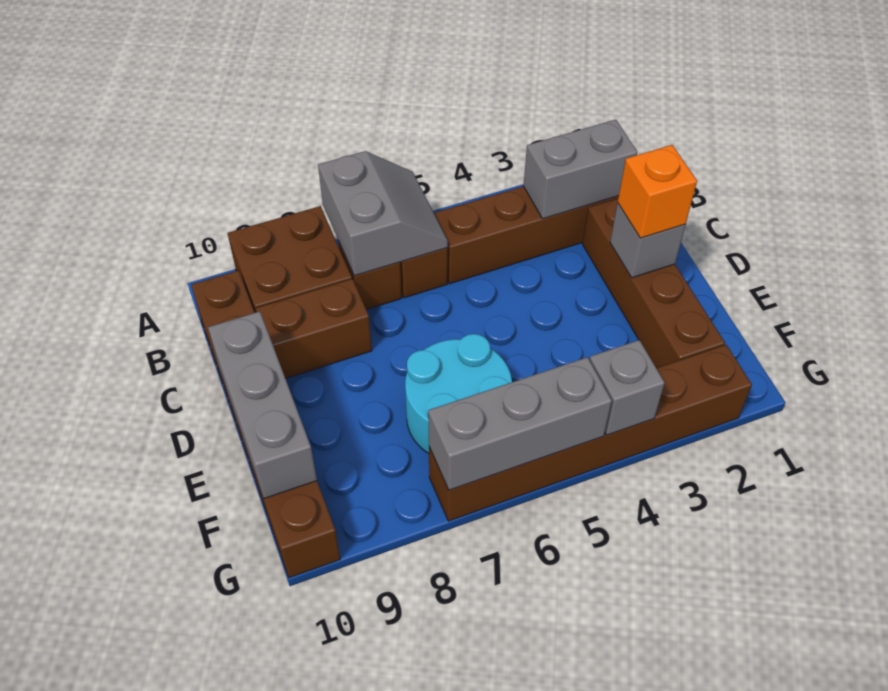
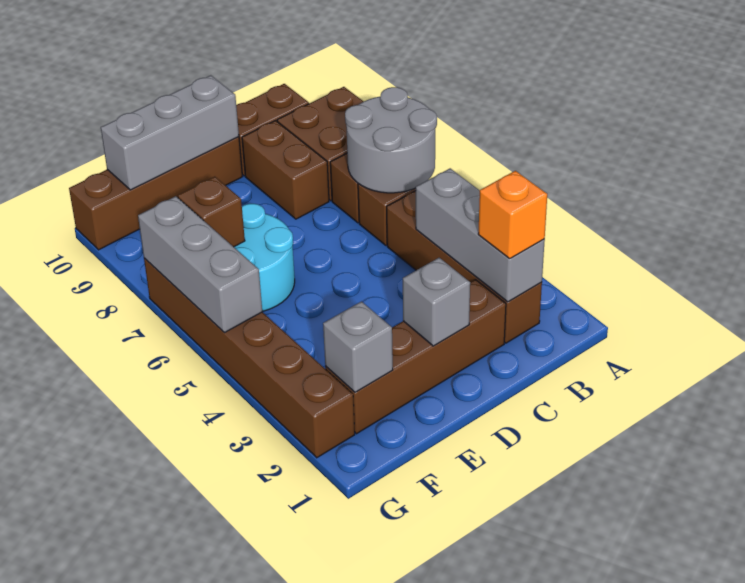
grey slope A6:B7 level 2 top 7 -> grey round brick A6:B7 level 2
grey brick B2:B3 level 2 -> grey brick B2:B4 level 2
orange brick D2 level 3 -> orange brick B2 level 3
none -> brown brick F7 level 2
grey brick G4 level 2 -> grey brick F2 level 2

